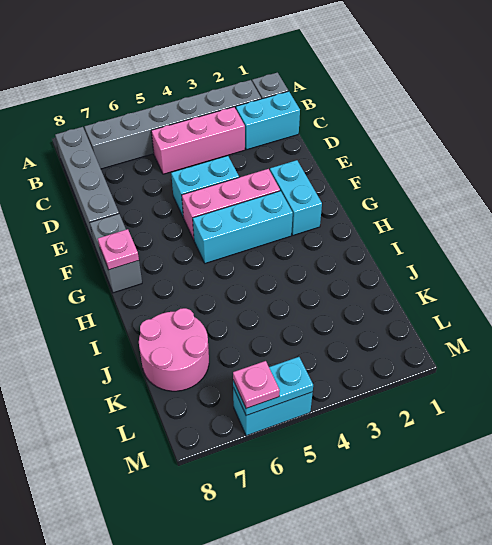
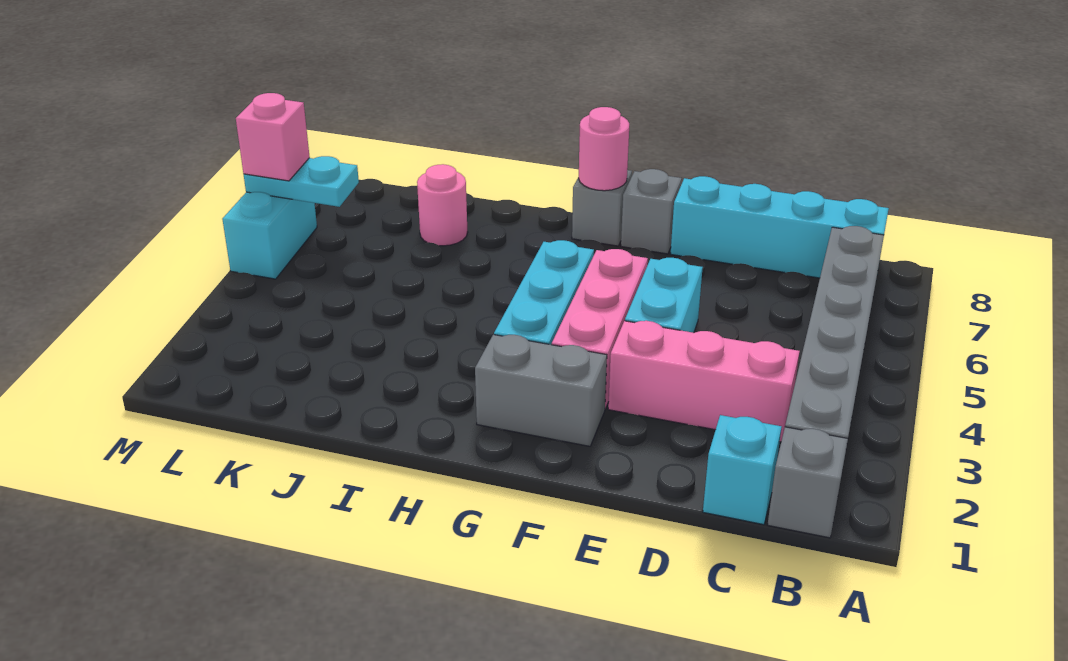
grey brick B8:E8 level 1 -> cyan brick B8:E8 level 1
cyan brick C1:C2 level 1 -> cyan brick C1 level 1
pink brick C3:C5 level 1 -> pink brick C3:E3 level 1
cyan brick F2:G2 level 1 -> grey brick F2:G2 level 1
pink plate G8 level 2 -> pink round brick G8 level 2
pink round brick J7:K8 level 1 -> pink round brick J7 level 1
cyan plate M5:M6 level 2 -> cyan plate L6:M6 level 2
pink plate M6 level 3 -> pink brick M6 level 3

